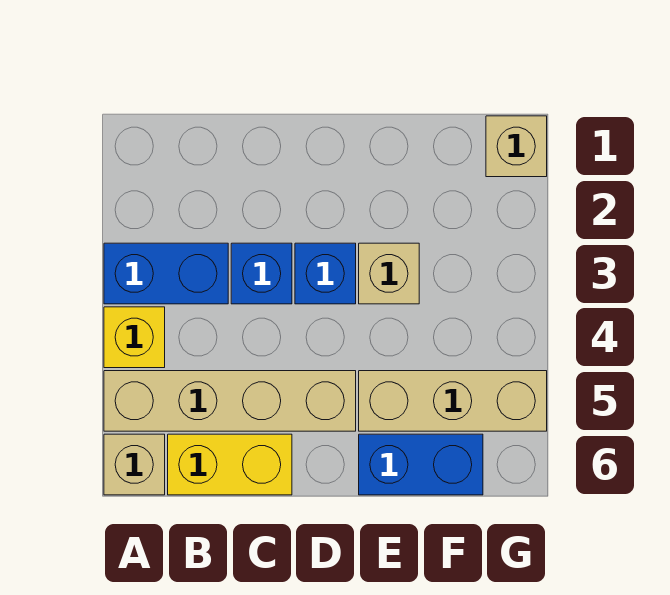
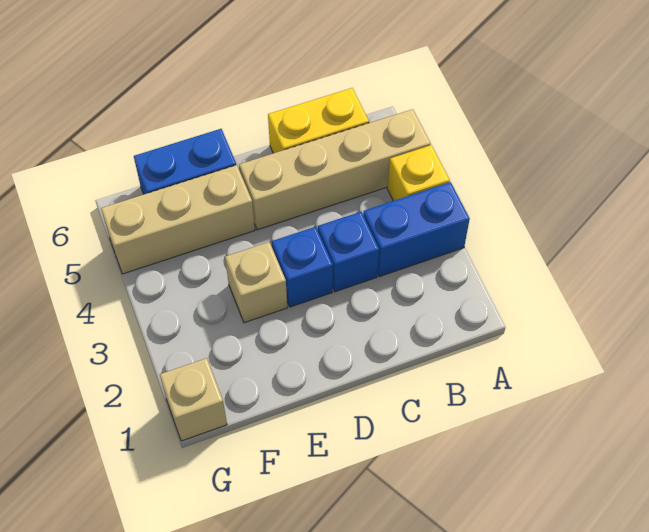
tan brick A6 level 1 -> none

